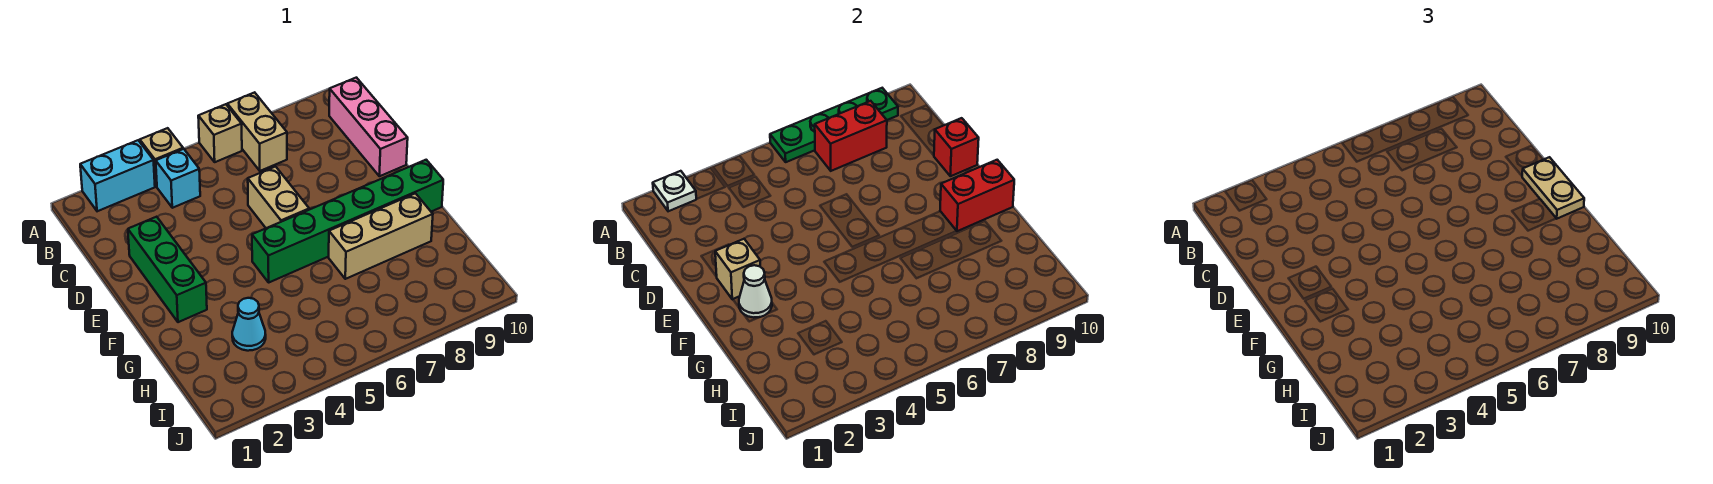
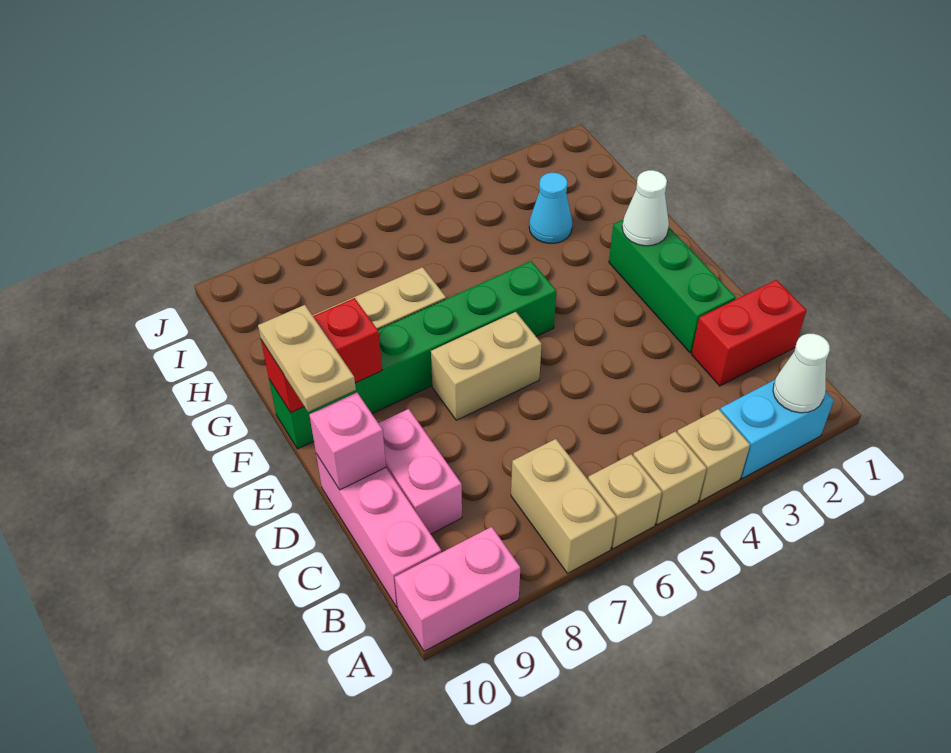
white plate A2 level 2 -> white cone A2 level 2
green plate A6:A9 level 2 -> none
none -> pink brick A9:A10 level 1
cyan brick B4 level 1 -> none
red brick B7:B8 level 2 -> red brick C1:C2 level 1
none -> pink brick C9:D9 level 1
tan brick D6:E6 level 1 -> tan brick E6:E7 level 1
red brick D10 level 2 -> pink brick D10 level 2
tan brick E2 level 2 -> tan brick A5 level 1

